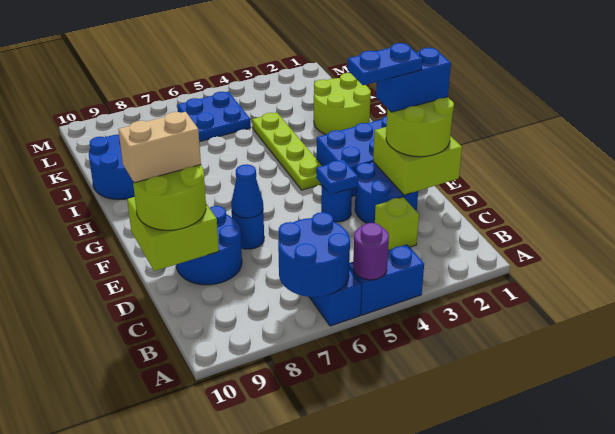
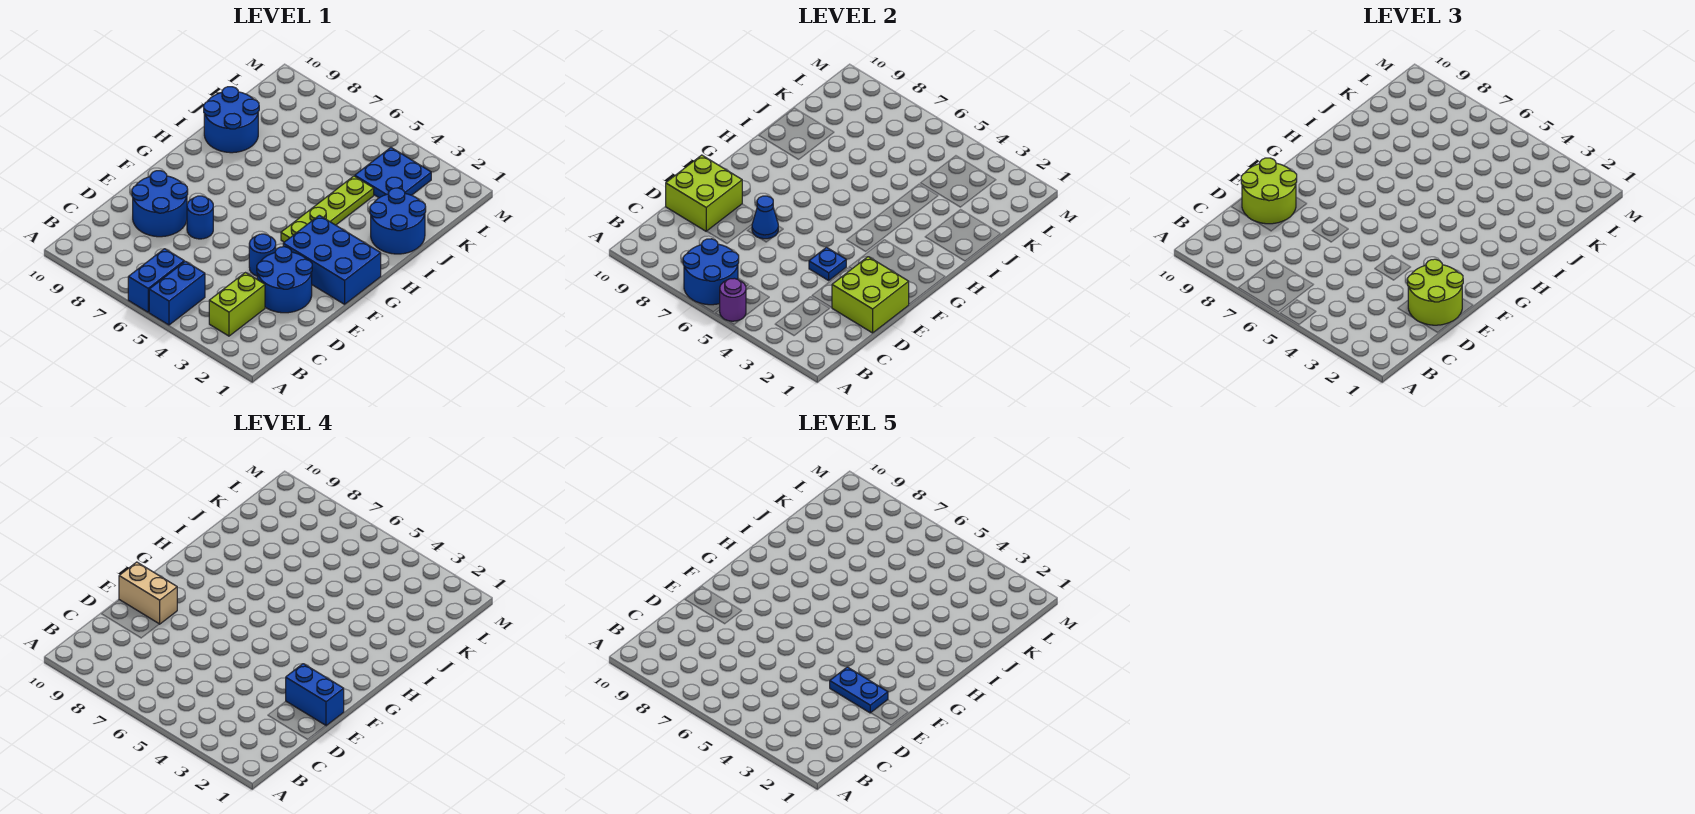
blue brick A4:A5 level 1 -> blue brick A5:B5 level 1
lime brick C3 level 1 -> lime brick B3:C3 level 1
lime round brick I1:J2 level 1 -> blue round brick I1:J2 level 1
blue plate K5:L6 level 1 -> blue plate K3:L4 level 1

